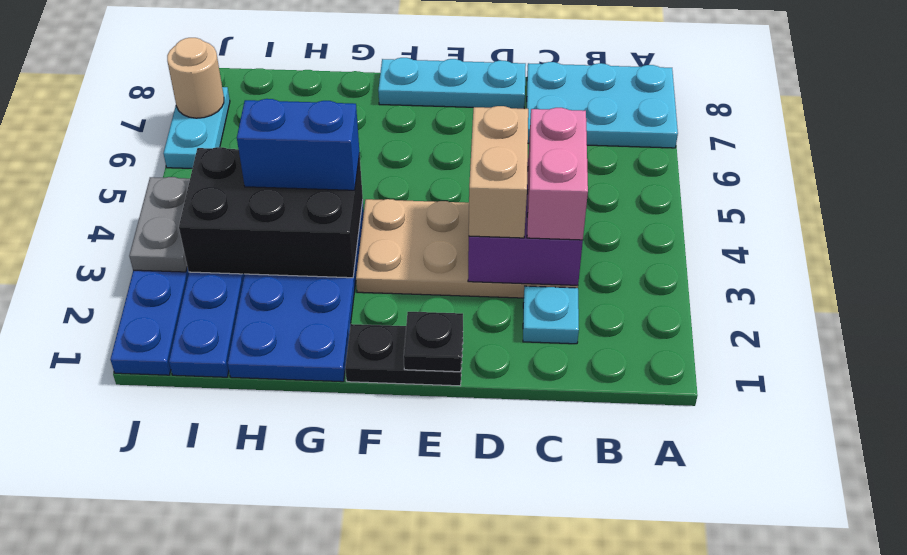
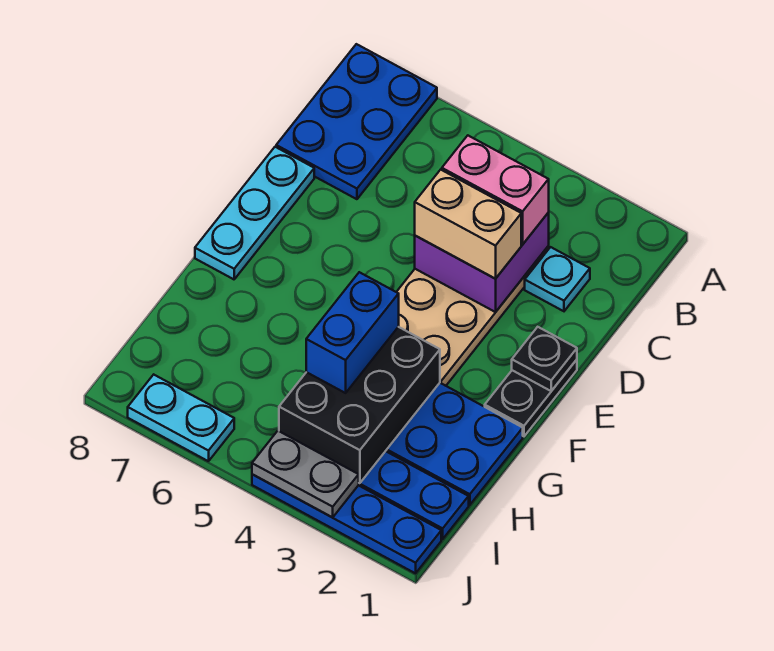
cyan plate A7:C8 level 1 -> blue plate A7:C8 level 1
tan round brick J7 level 2 -> none

